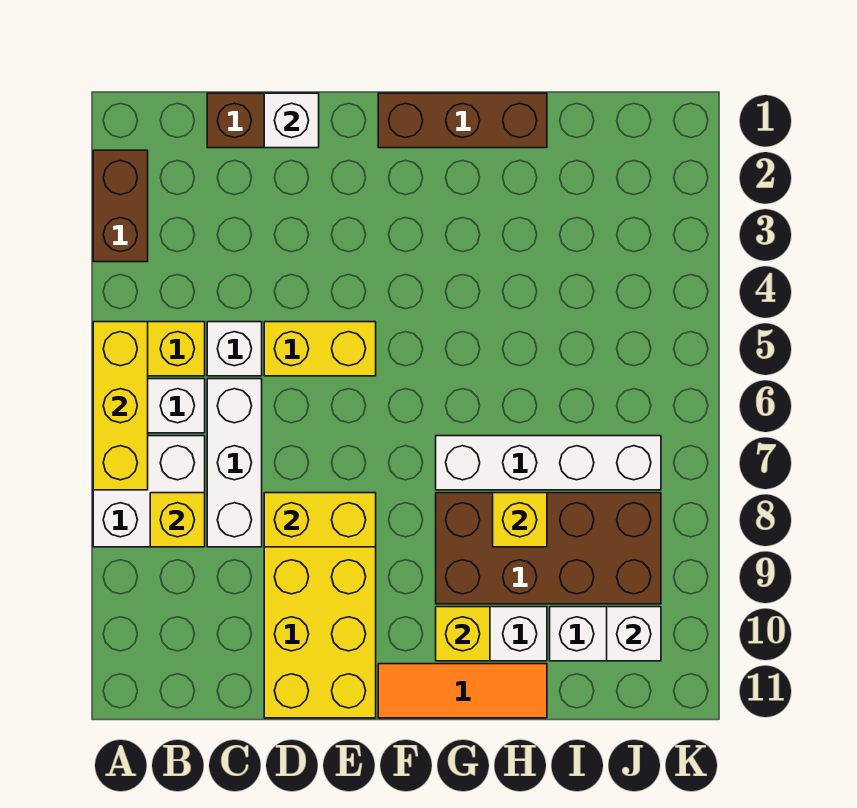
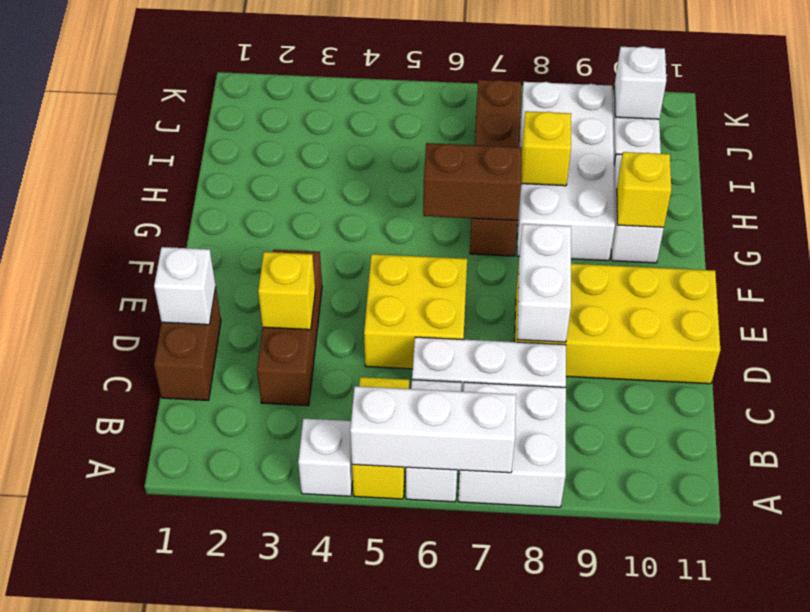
brown brick A2:A3 level 1 -> brown brick G6:G7 level 2
yellow brick A5:A7 level 2 -> white brick A5:A7 level 2
yellow brick B8 level 2 -> yellow brick D3 level 2
white brick C5 level 1 -> white brick A4 level 1
yellow brick D5:E5 level 1 -> yellow brick D5:E6 level 1
yellow brick D8:E8 level 2 -> white brick D8:E8 level 2
brown brick F1:H1 level 1 -> brown brick C3:E3 level 1
orange tile F11:H11 level 1 -> none
white brick G7:J7 level 1 -> brown brick G7:J7 level 1
brown brick G8:J9 level 1 -> white brick G8:J9 level 1

